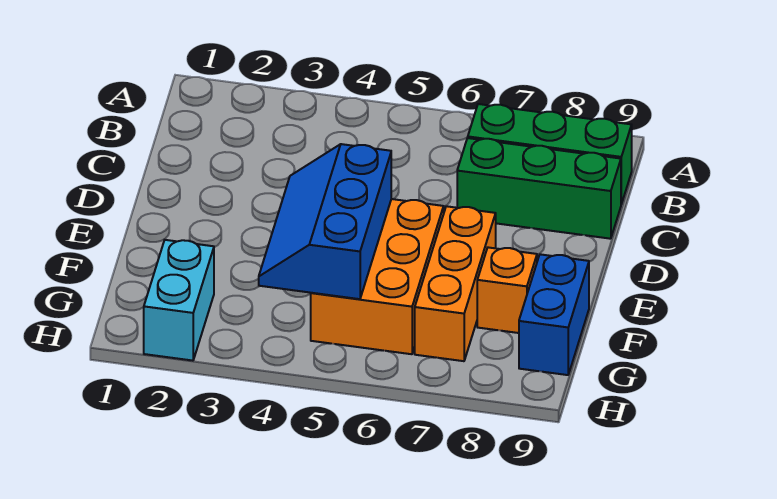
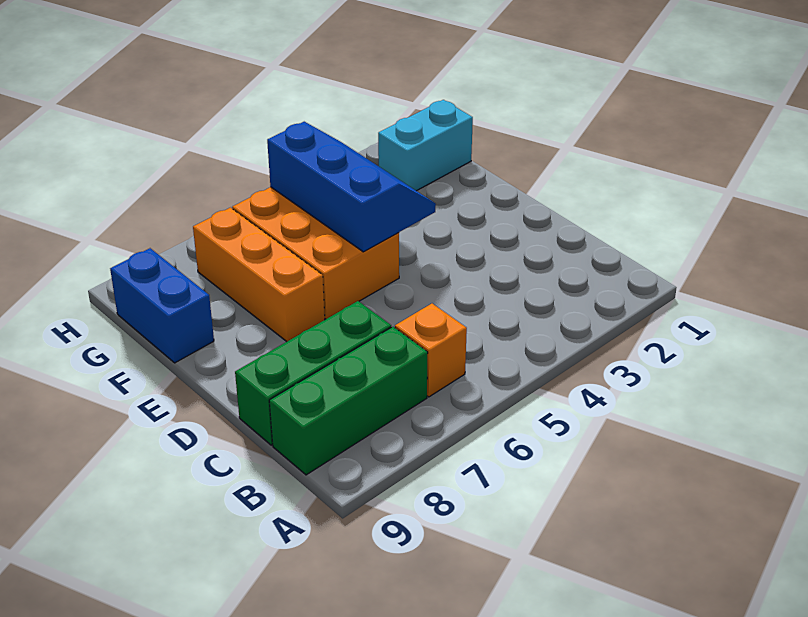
orange brick F8 level 1 -> orange brick B6 level 1
cyan brick G2:H2 level 1 -> cyan brick G1:G2 level 1

